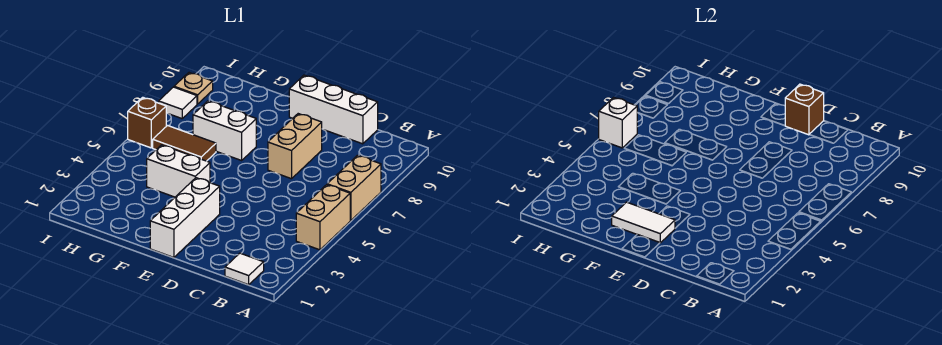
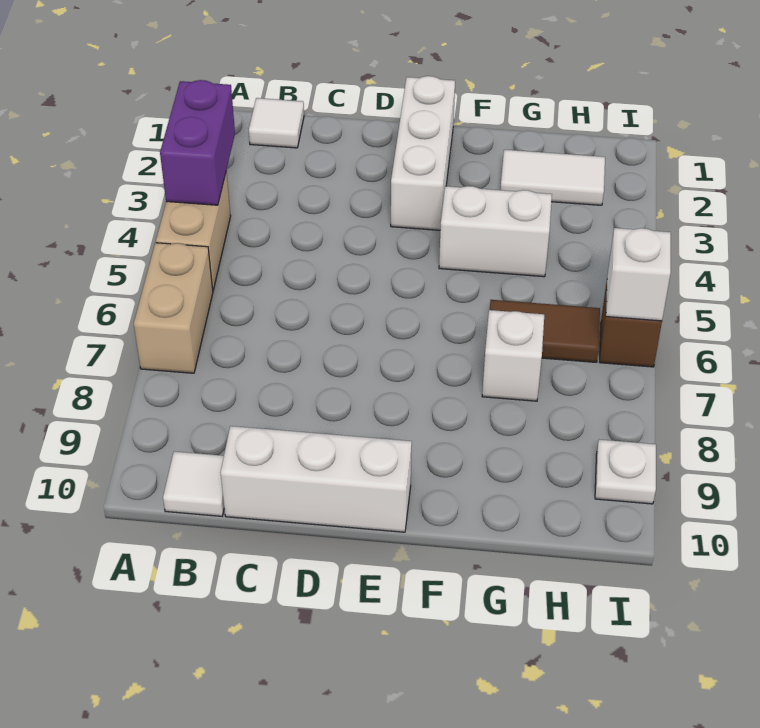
none -> purple brick A3:A4 level 2
tan brick D7:D8 level 1 -> none
brown brick D10 level 2 -> none
white tile E2:F2 level 2 -> white tile G2:H2 level 1
white brick F7:G7 level 1 -> white brick G7 level 1
white tile I8 level 1 -> white tile B10 level 1
tan plate I9 level 1 -> white plate I9 level 1

